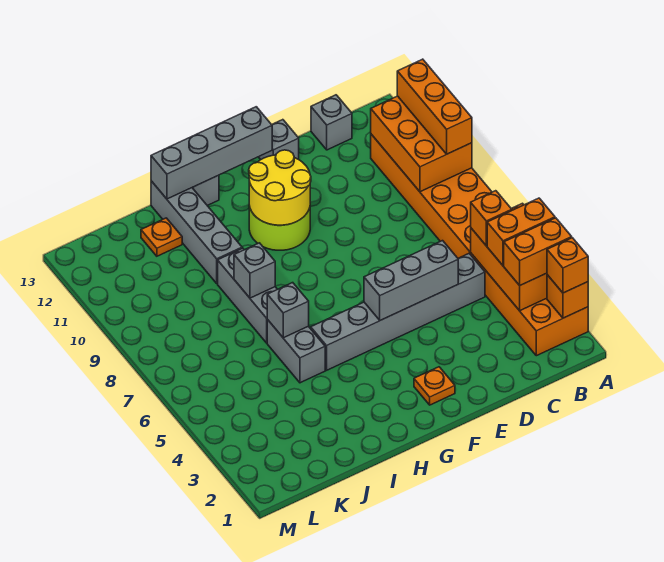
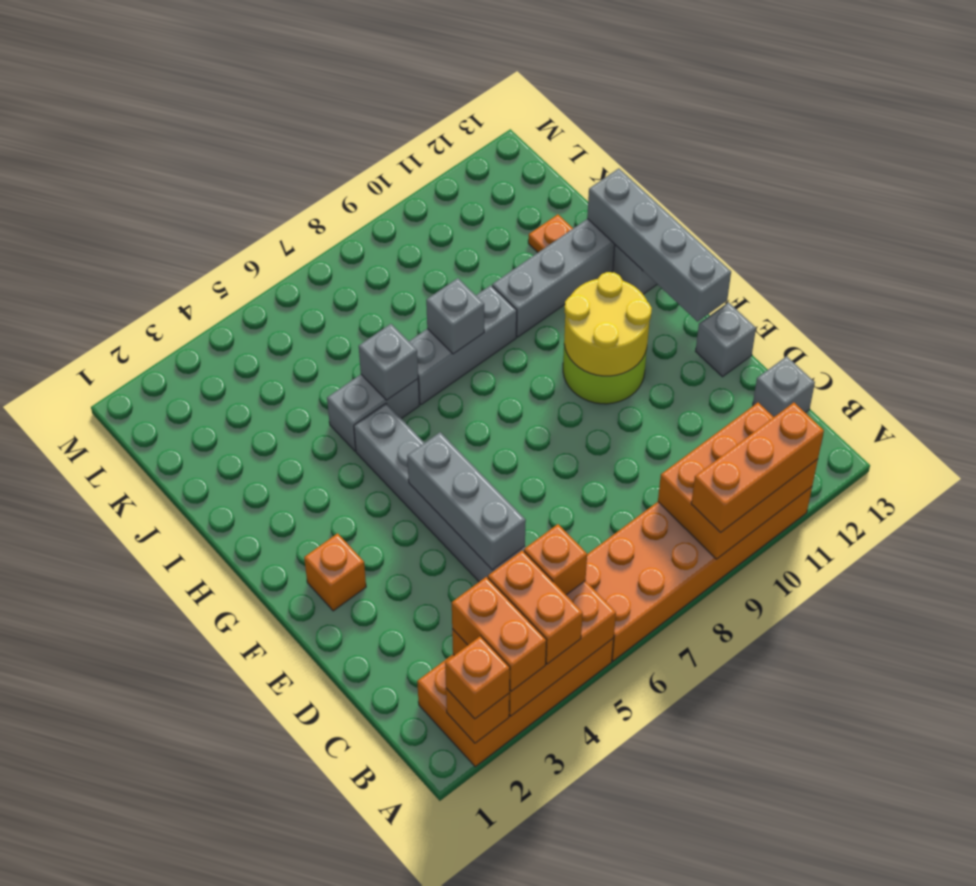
orange plate F2 level 1 -> orange brick F2 level 1

